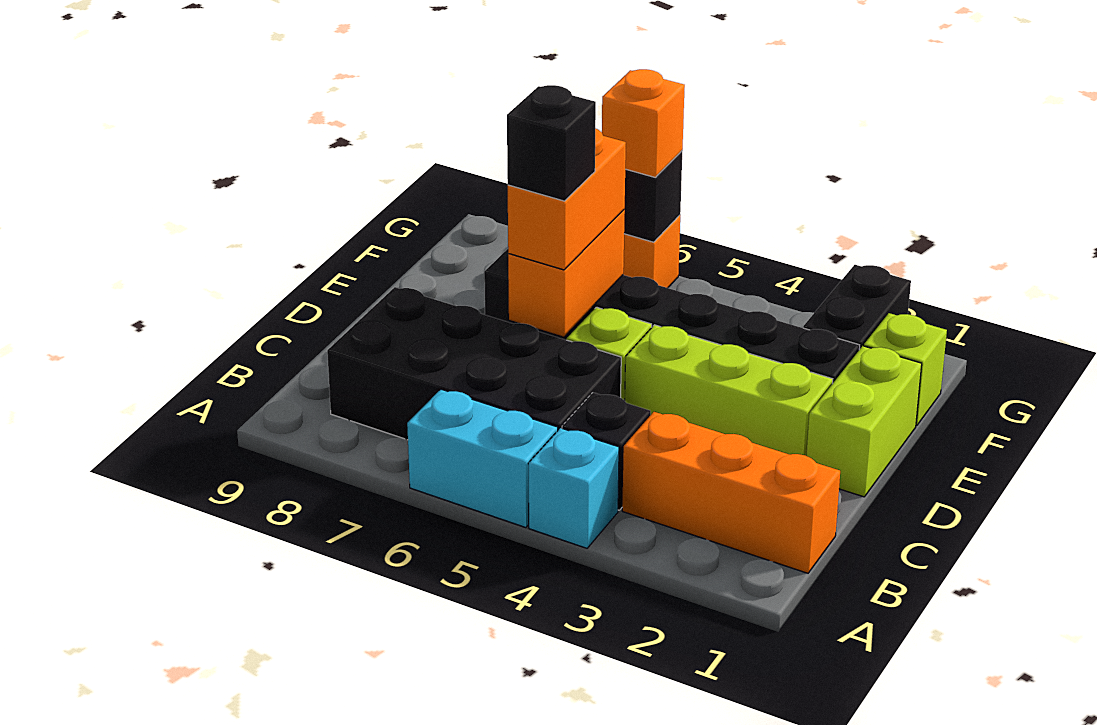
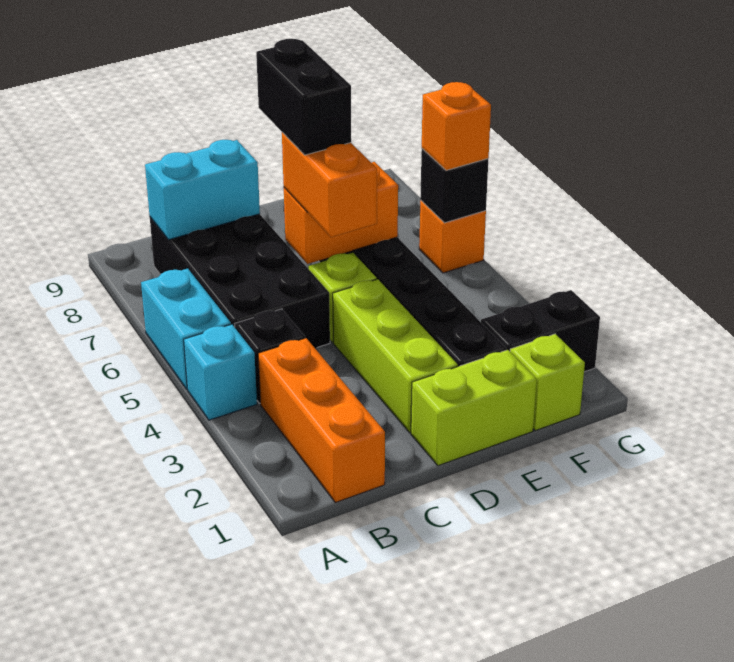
none -> cyan brick B8:C8 level 2
orange brick D6:E6 level 3 -> orange brick D5:D6 level 3
black brick D6 level 4 -> black brick D6:D7 level 4

